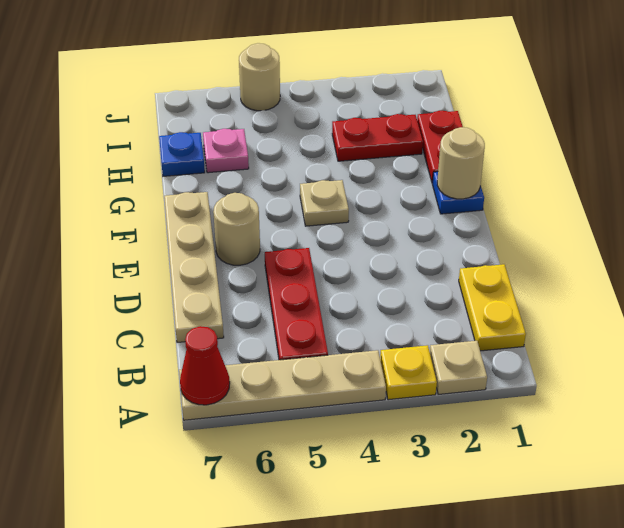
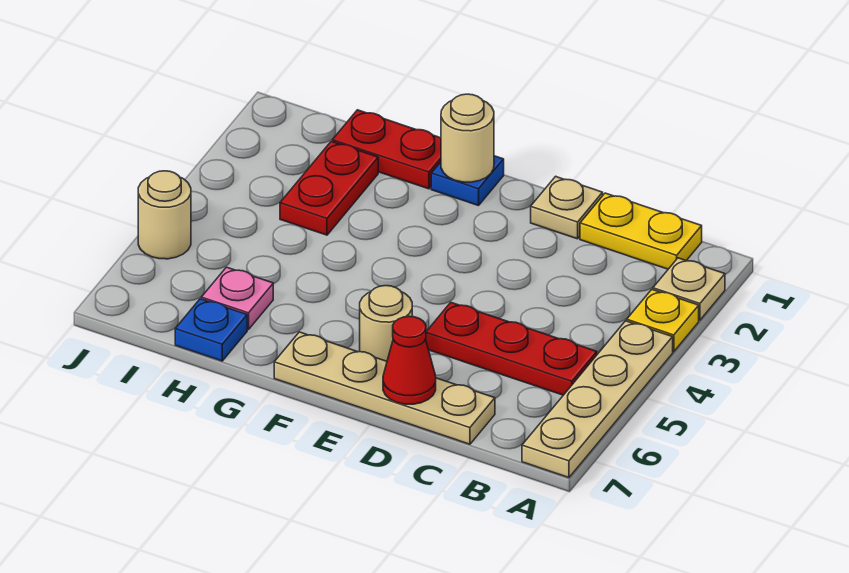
red cone A7 level 2 -> red cone D7 level 2
tan plate F4 level 1 -> tan plate D1 level 1

